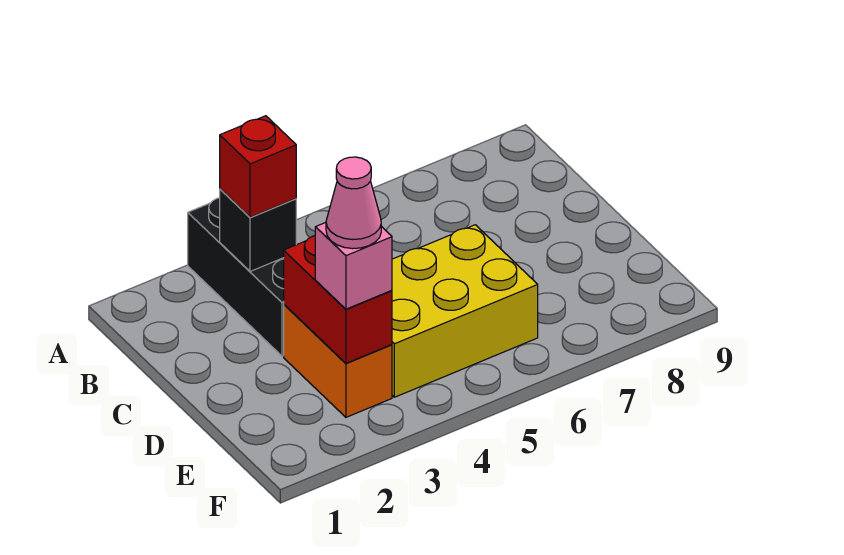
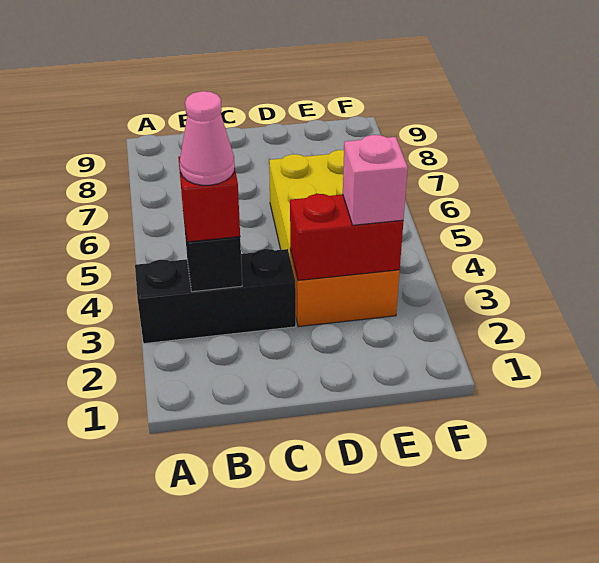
pink cone E3 level 4 -> pink cone B3 level 4

